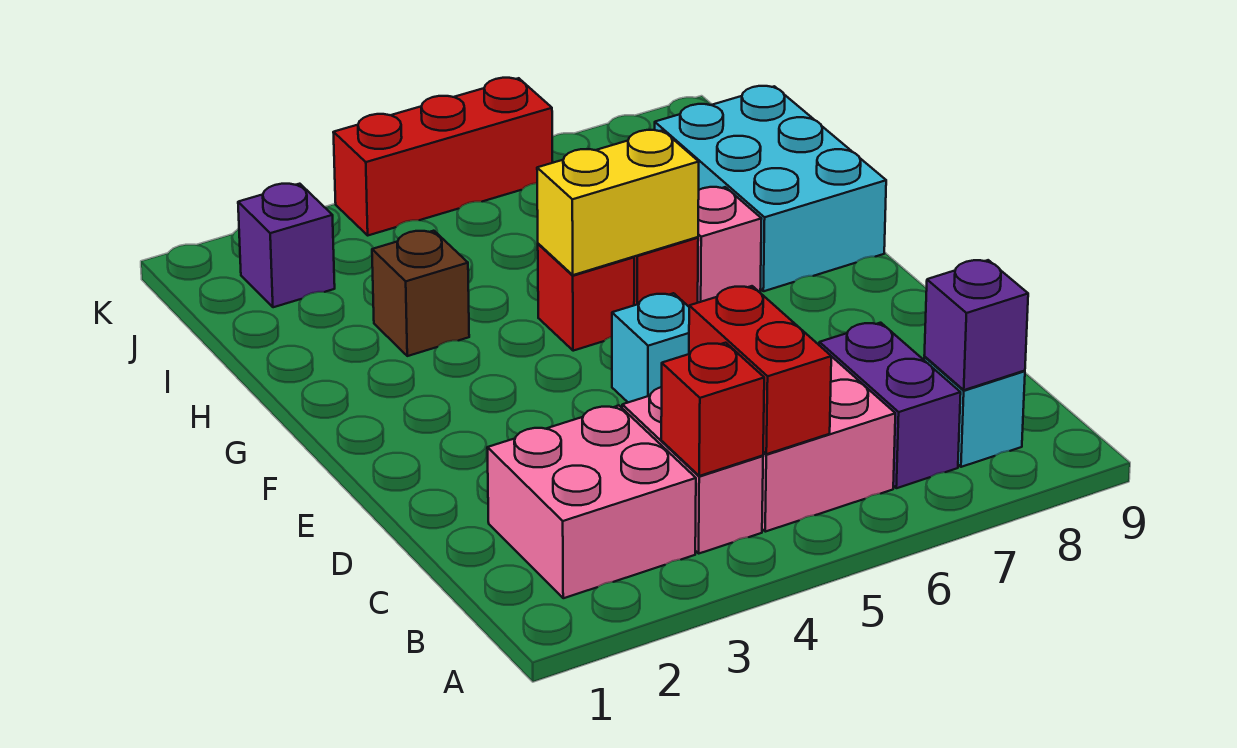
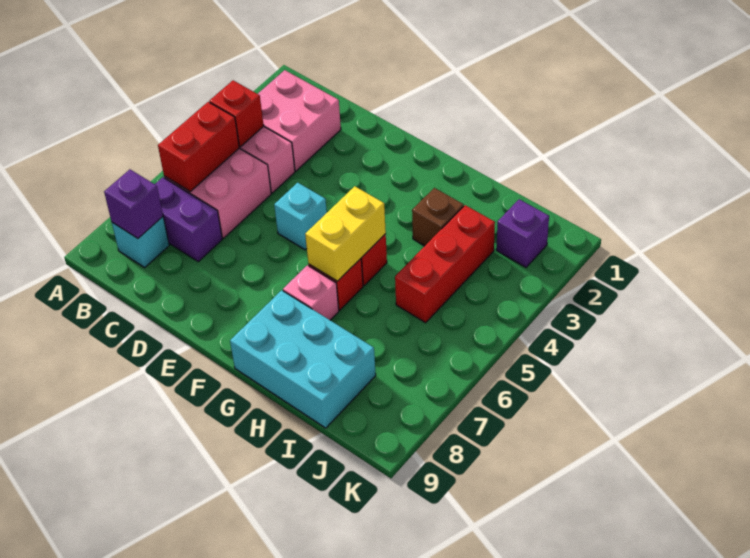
red brick B5:C5 level 2 -> red brick B5:B6 level 2
red brick K4:K6 level 1 -> red brick I3:I5 level 1

